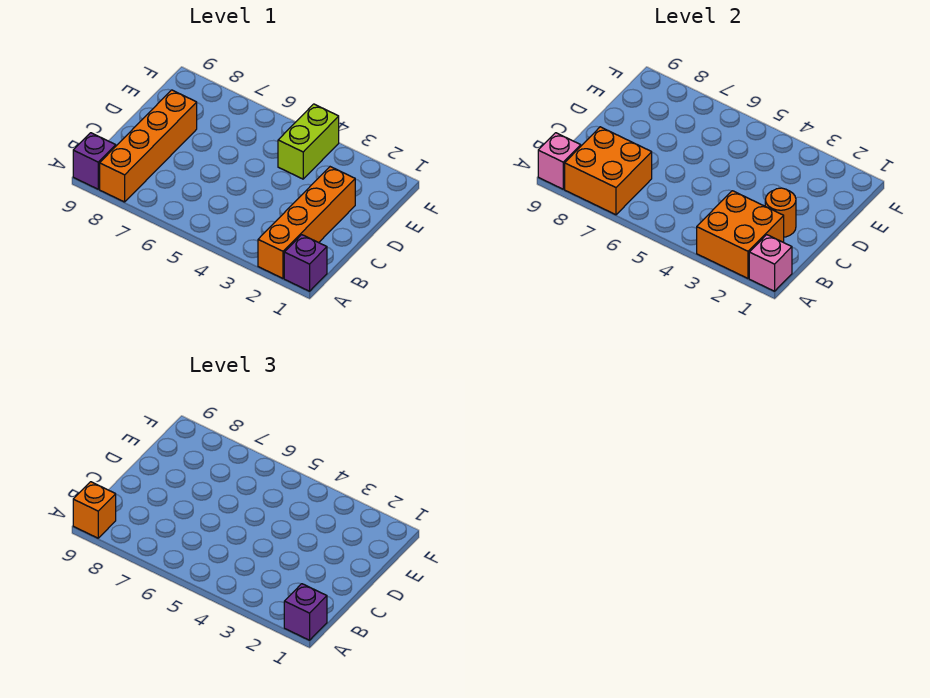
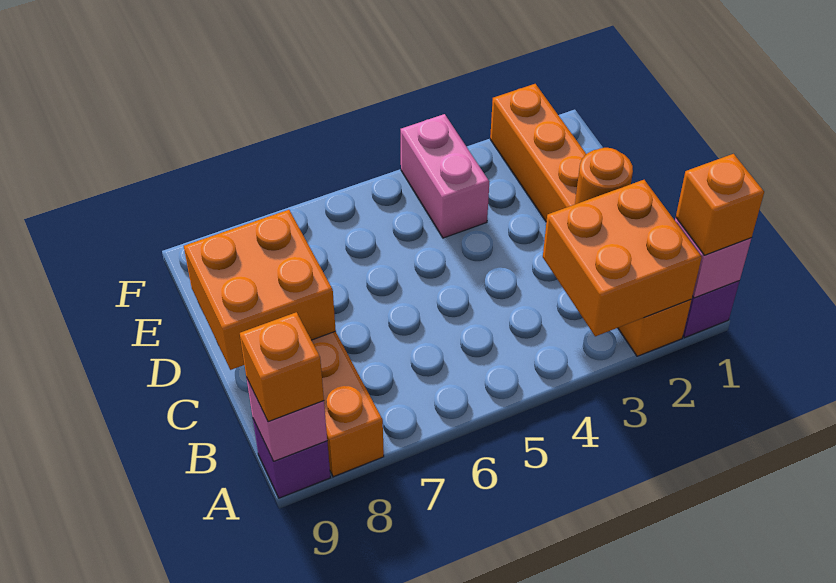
purple brick A1 level 3 -> orange brick A1 level 3
orange brick A2:D2 level 1 -> orange brick A2:F2 level 1
orange brick A7:B8 level 2 -> orange brick C8:D9 level 2
lime brick E4:F4 level 1 -> pink brick E4:F4 level 1

